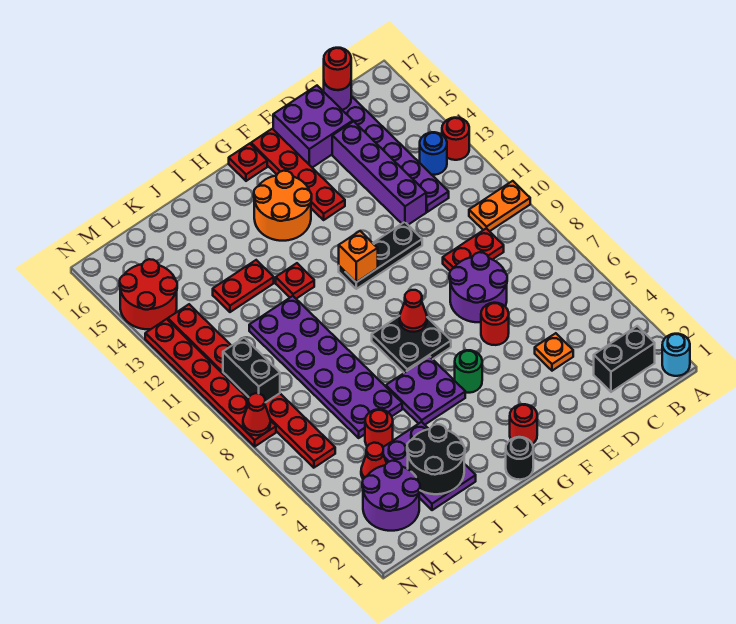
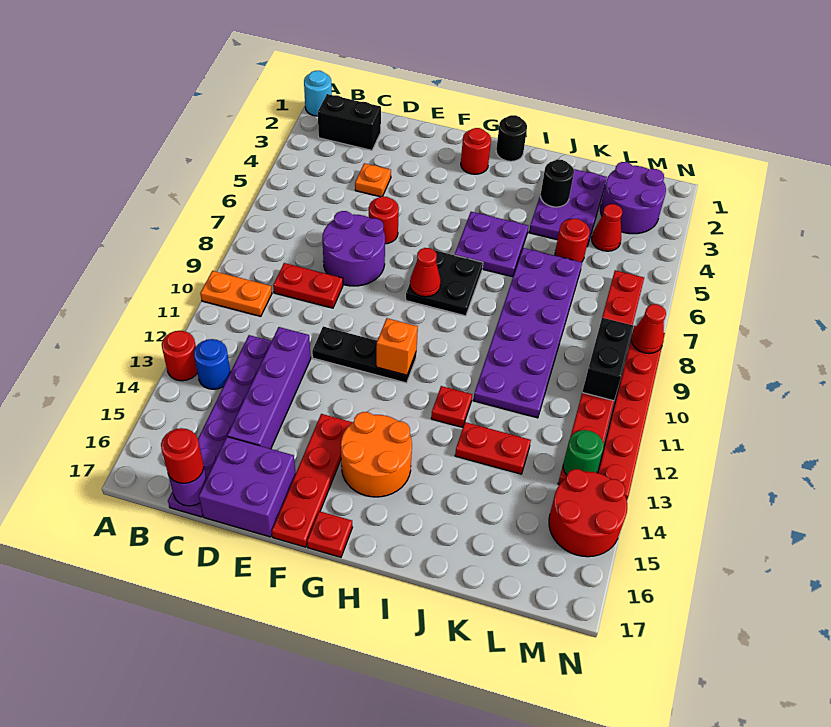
green round brick G5 level 1 -> green round brick M13 level 2
black round brick J2:K3 level 2 -> black round brick J3 level 2

